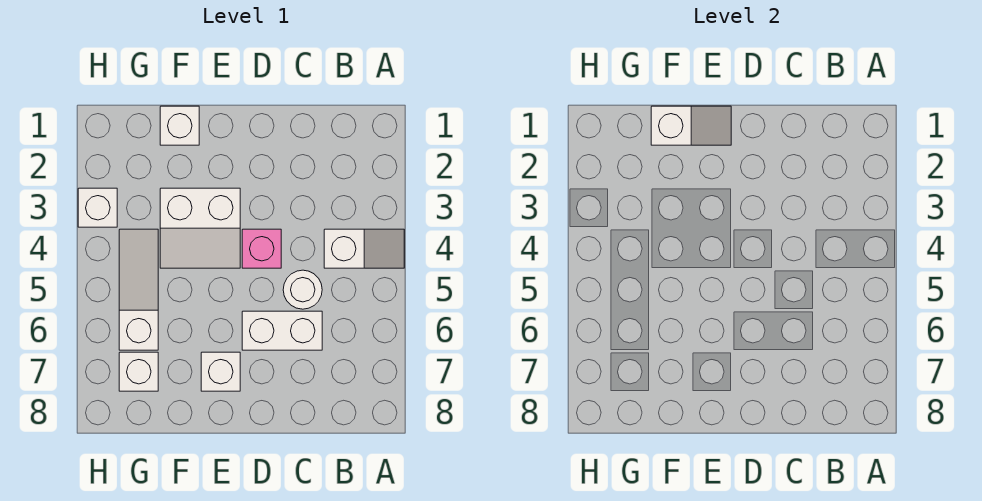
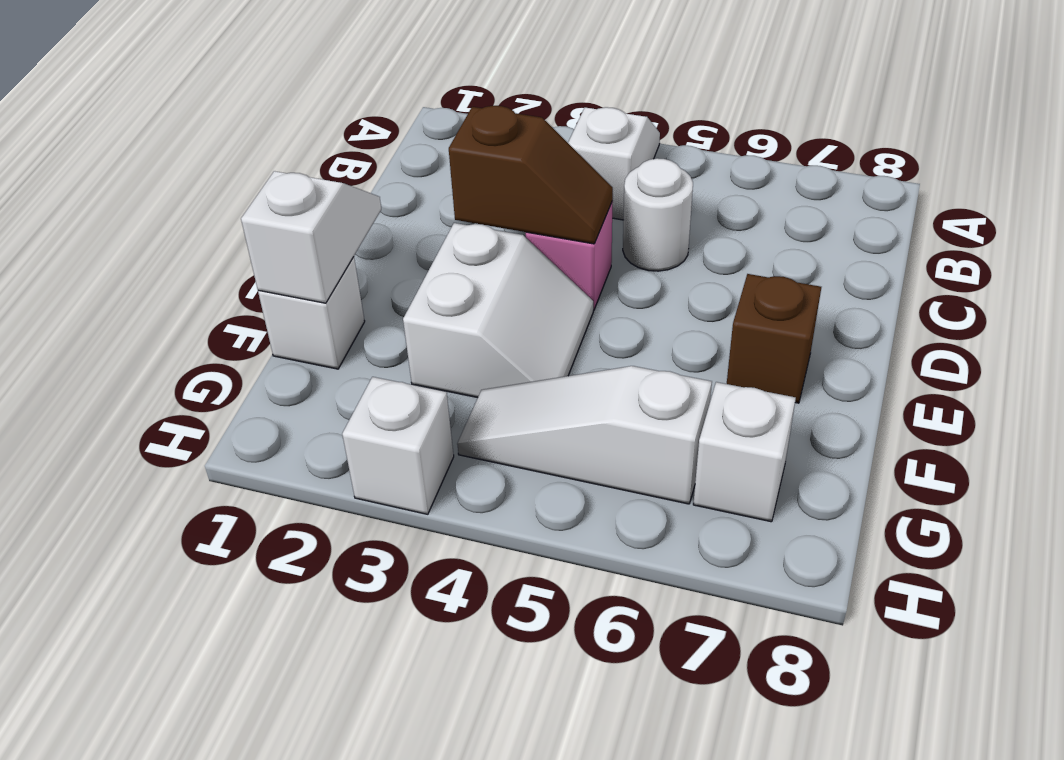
white brick C6:D6 level 1 -> none
none -> brown slope D3:D4 level 2 top 3
white brick E7 level 1 -> brown brick E7 level 1

